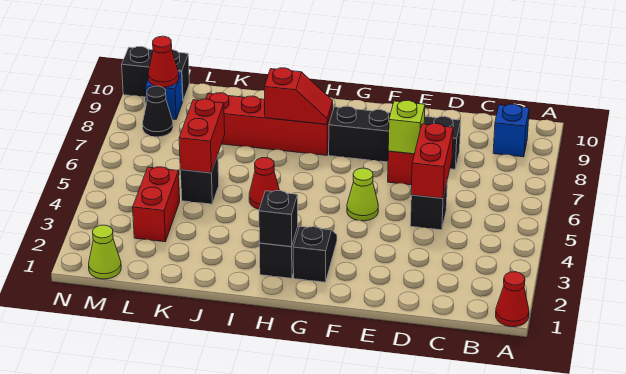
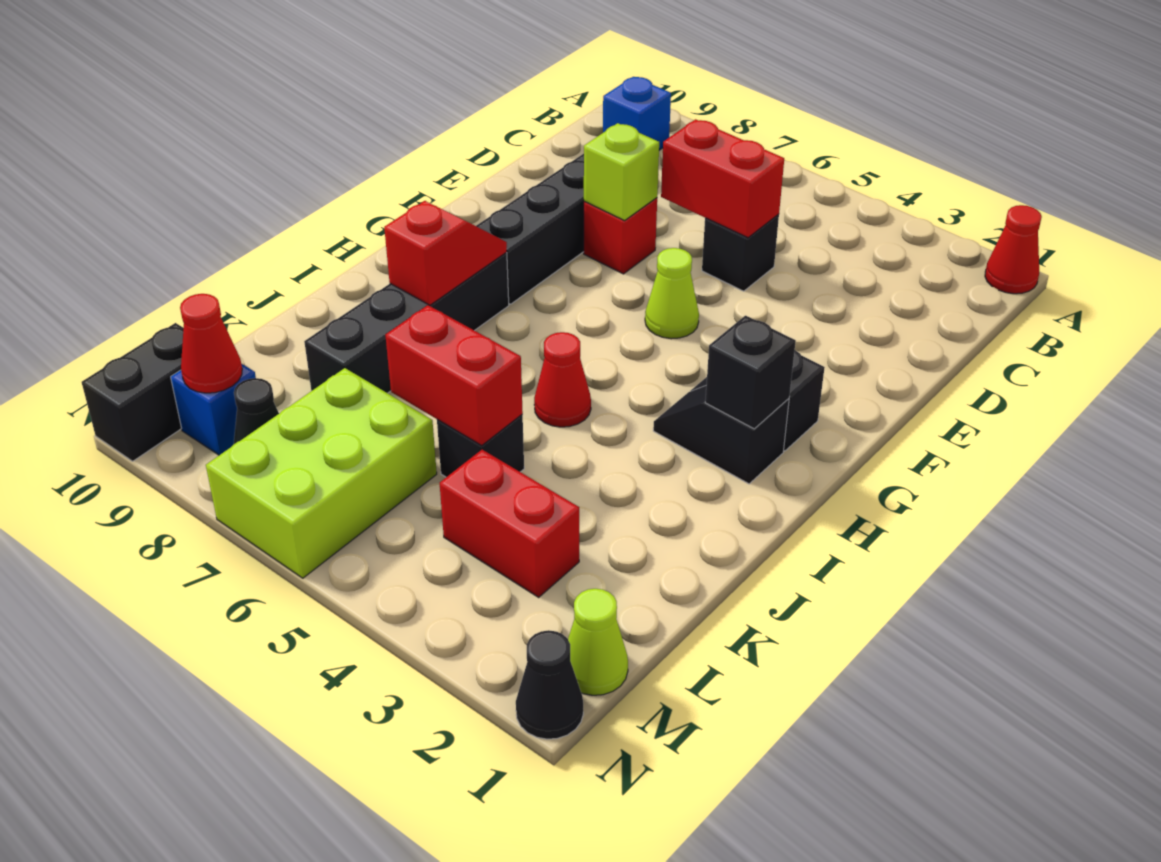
red brick H8:K8 level 1 -> black brick H8:K8 level 1
none -> lime brick L6:N7 level 1
none -> black cone N1 level 1

